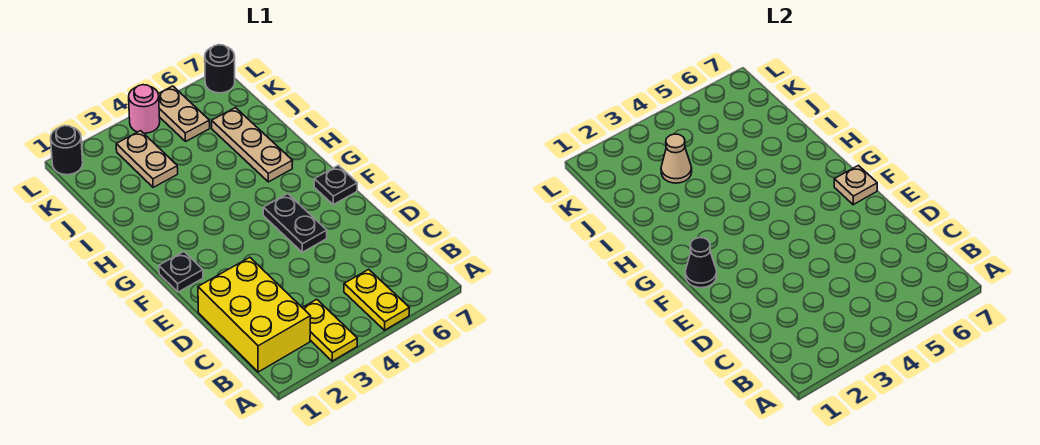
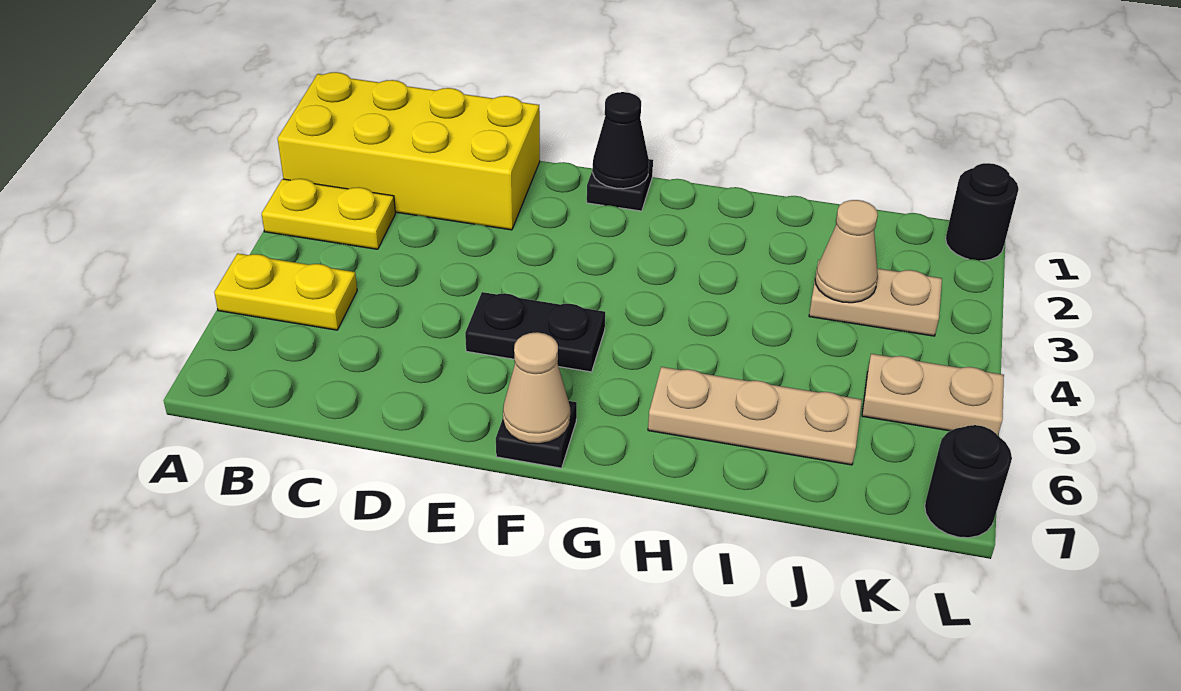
yellow brick B1:D2 level 1 -> yellow brick A1:D2 level 1
tan plate F7 level 2 -> tan cone F7 level 2
pink round brick L4 level 1 -> none

